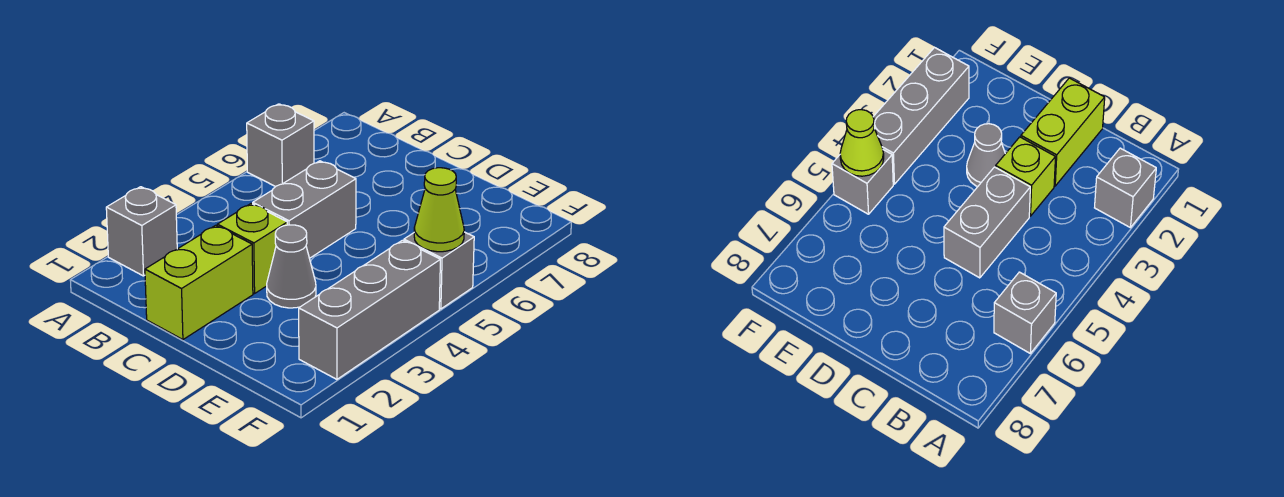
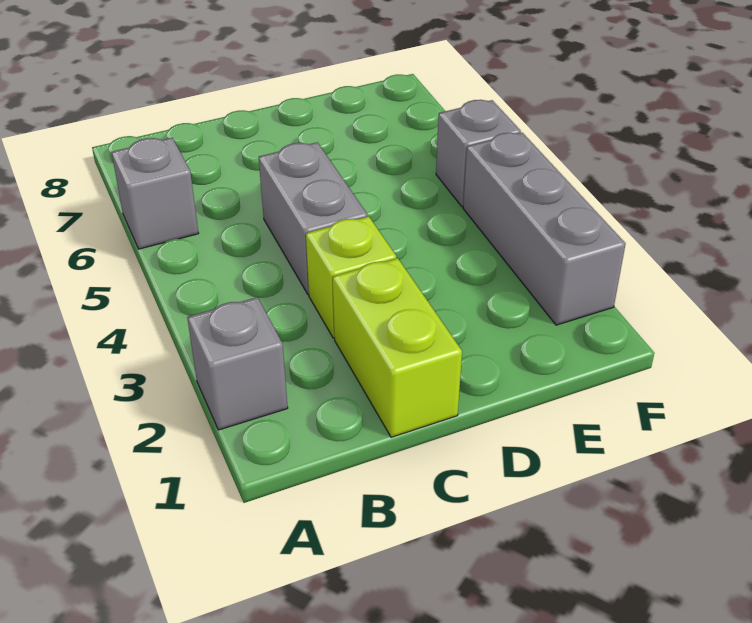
grey cone D3 level 1 -> none
lime cone F5 level 2 -> none

